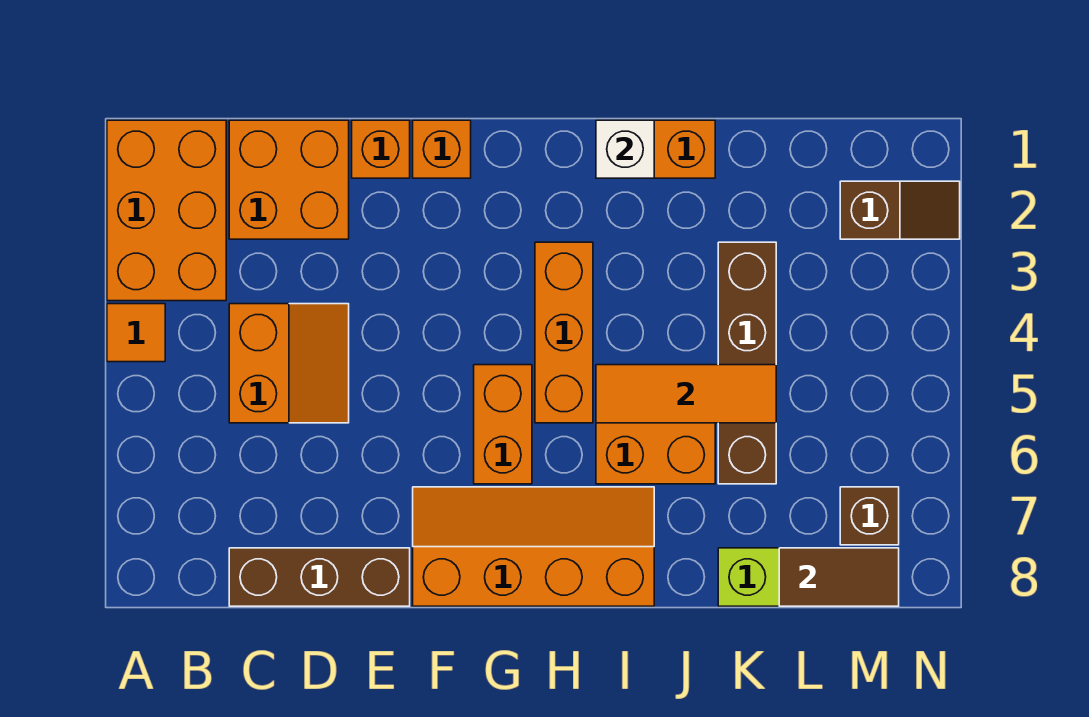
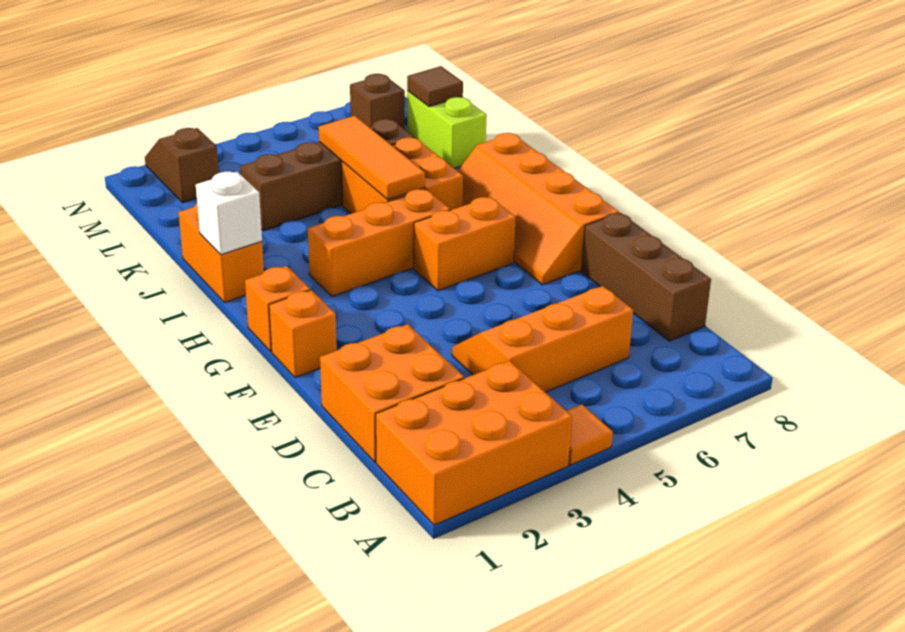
orange slope C4:D5 level 1 top C -> orange slope C4:D6 level 1 top C
orange brick E1 level 1 -> orange brick G1 level 1
brown tile L8:M8 level 2 -> brown tile L8 level 2

